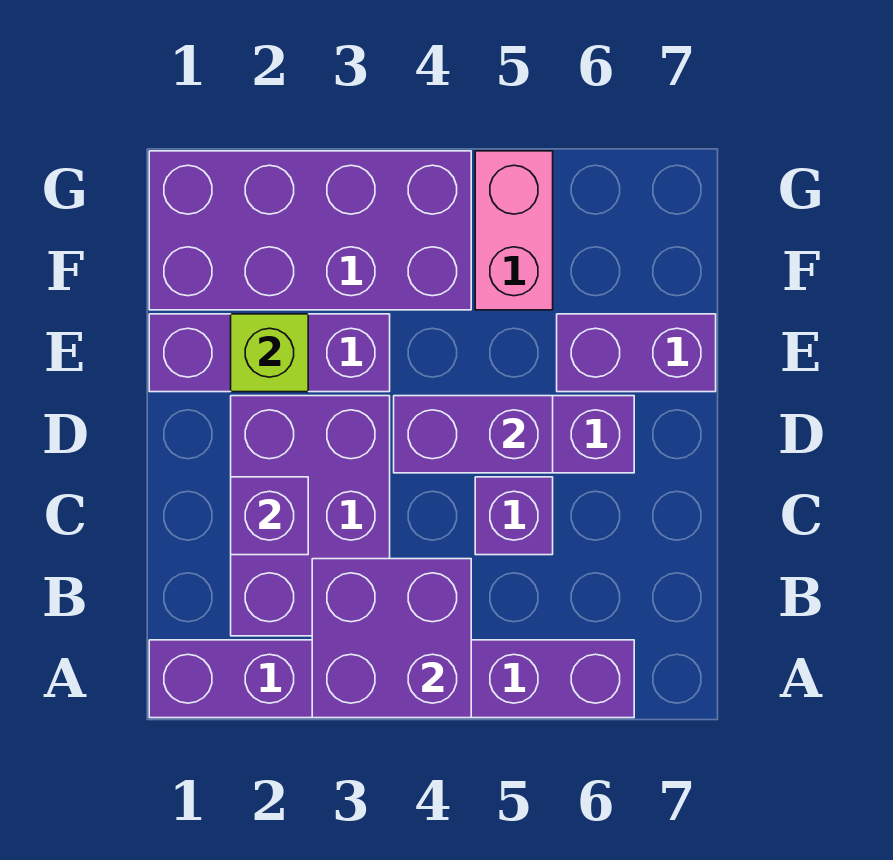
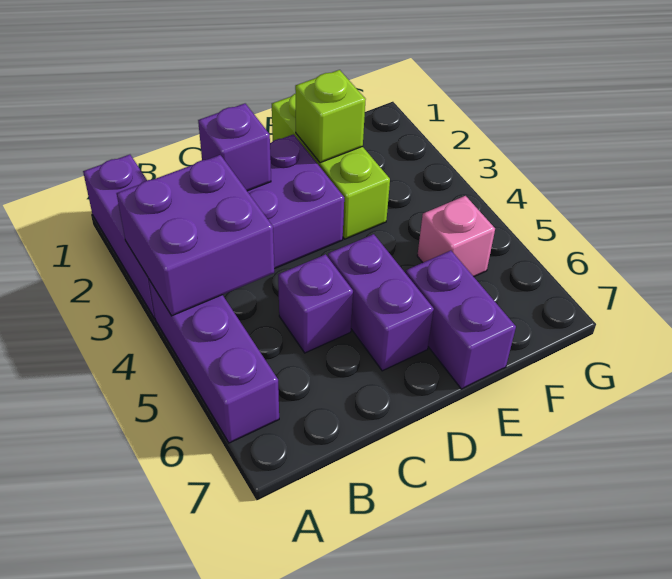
purple brick D4:D5 level 2 -> none
purple brick E1:E3 level 1 -> lime brick E1:E3 level 1
purple brick F1:G4 level 1 -> none
pink brick F5:G5 level 1 -> pink brick F5 level 1

